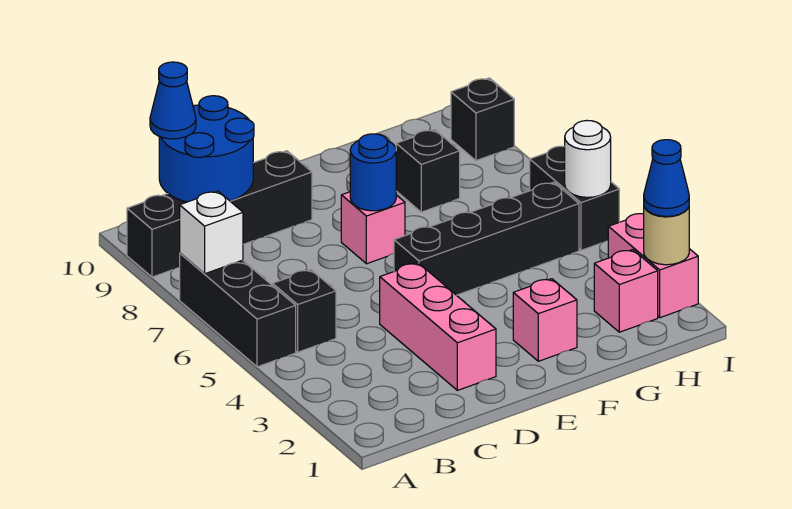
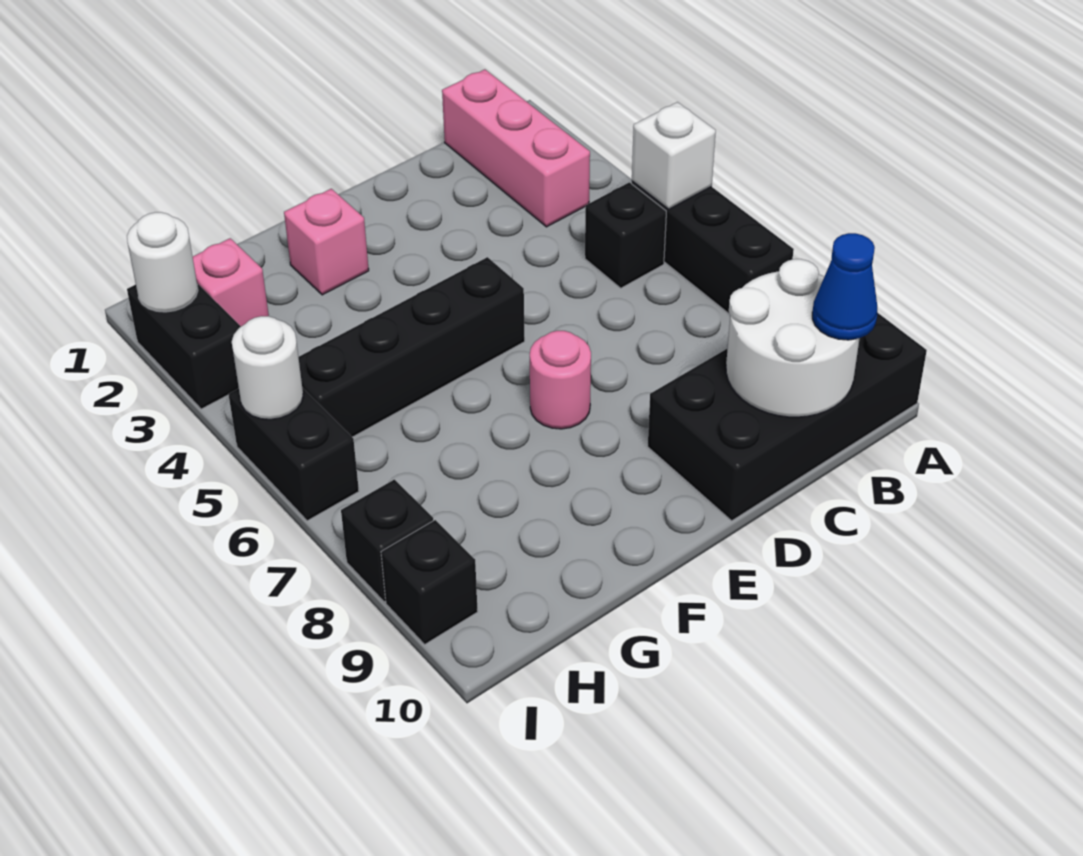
white brick A7 level 2 -> white brick A5 level 2
black brick A9:D9 level 1 -> black brick A9:D10 level 1
blue round brick B9:C10 level 2 -> white round brick B9:C10 level 2
pink brick D2:D4 level 1 -> pink brick B1:B3 level 1
pink brick E7 level 1 -> pink round brick E7 level 1
blue round brick E7 level 2 -> none
black brick G8 level 1 -> black brick I8 level 1
pink brick I2:I3 level 1 -> black brick I2:I3 level 1
tan round brick I2 level 2 -> white round brick I2 level 2
blue cone I2 level 3 -> none

